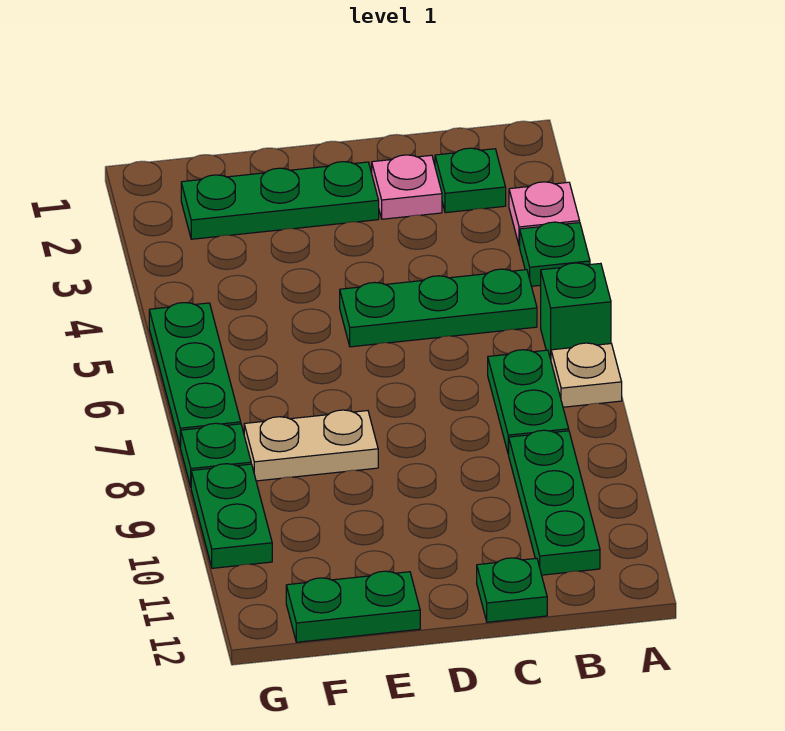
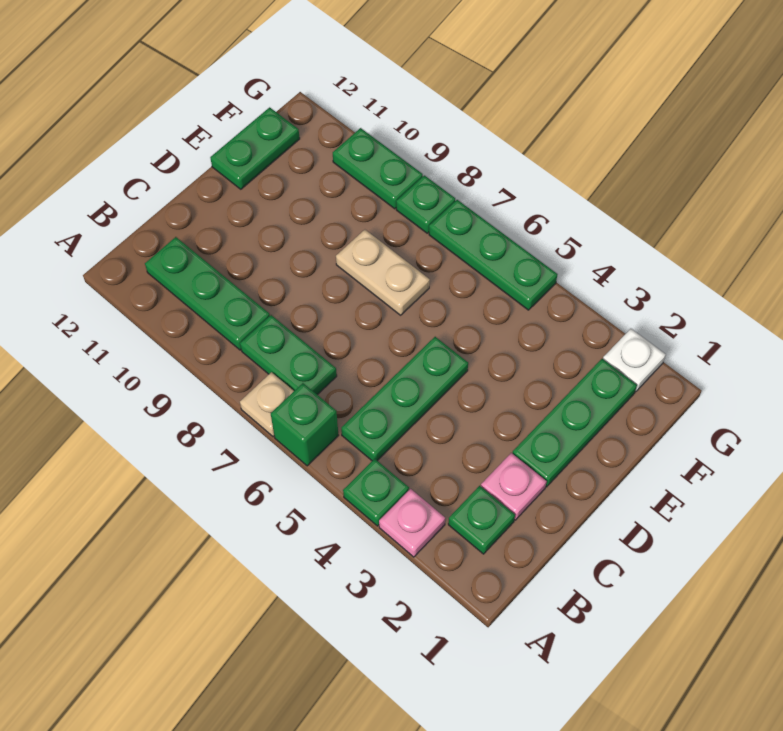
green plate C12 level 1 -> none
tan plate E8:F8 level 1 -> tan plate E7:E8 level 1
none -> white plate G2 level 1

